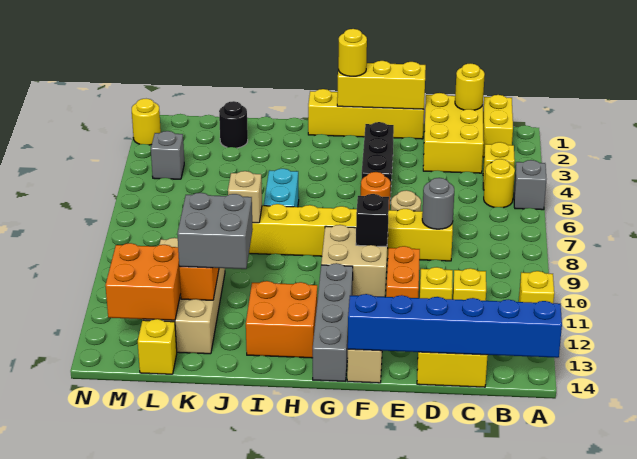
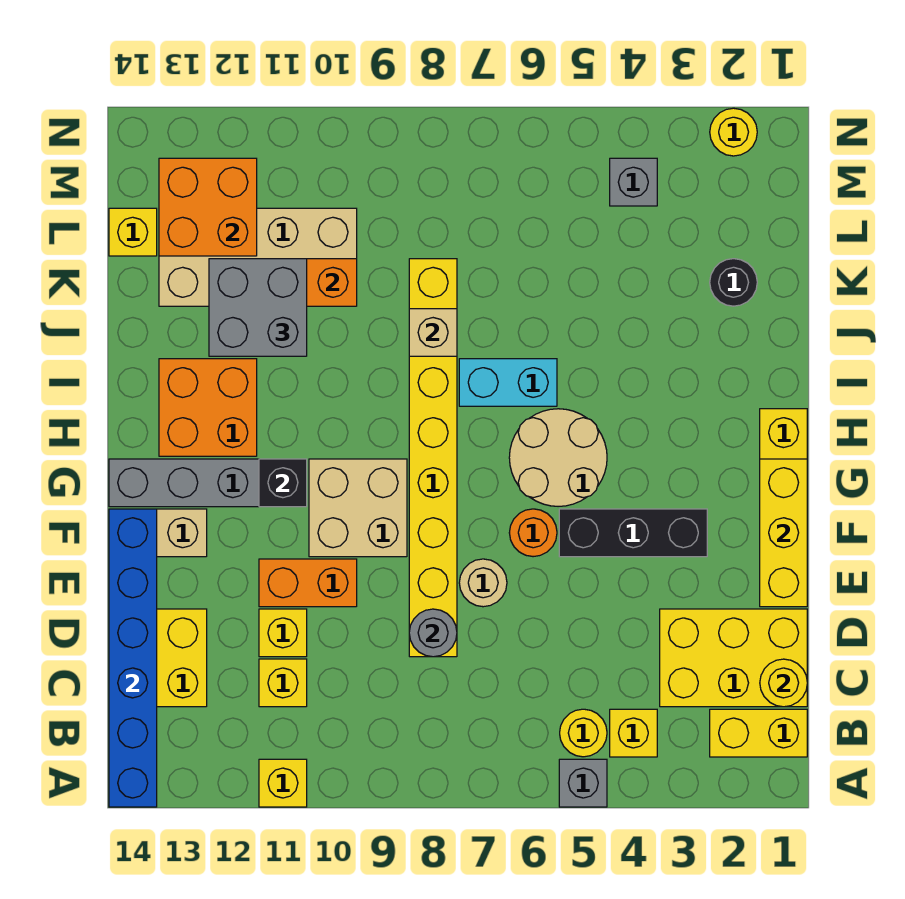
black brick F9 level 2 -> black brick G11 level 2
yellow round brick G1 level 3 -> none
none -> tan round brick G5:H6 level 1

